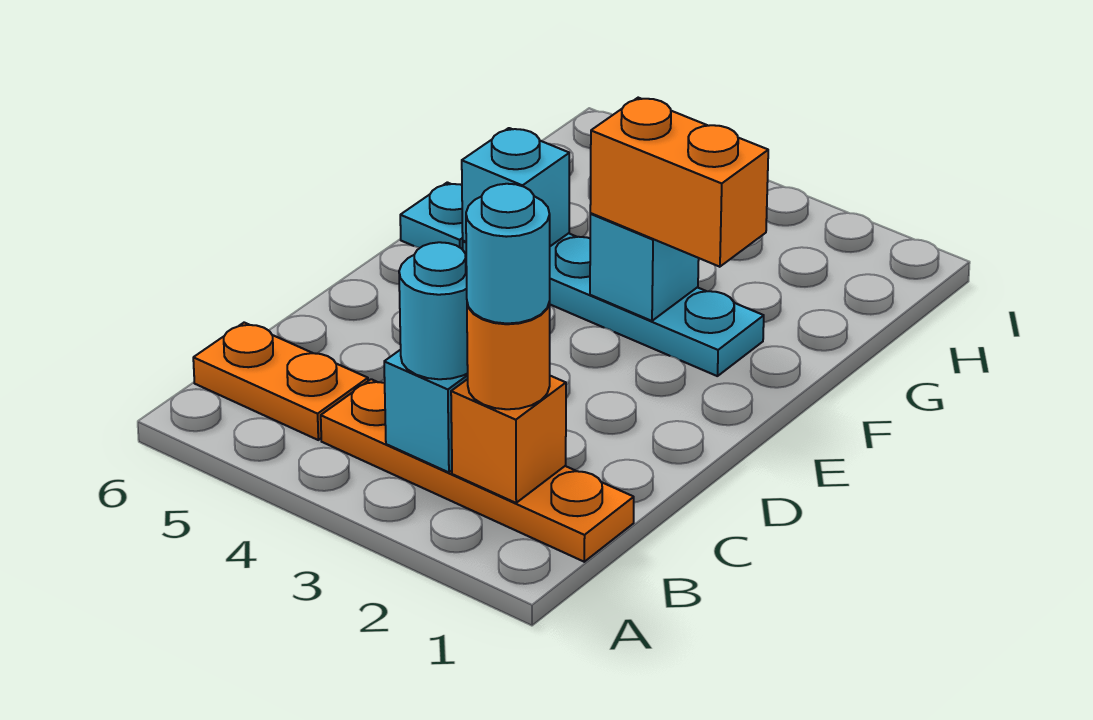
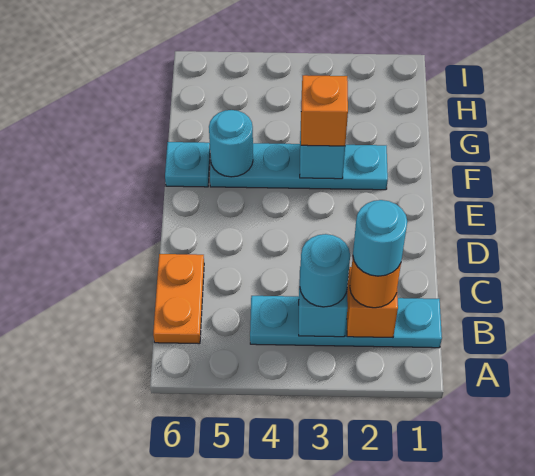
orange plate B1:B4 level 1 -> cyan plate B1:B4 level 1
orange plate B5:B6 level 1 -> orange plate B6:C6 level 1
orange brick F2:F3 level 3 -> orange brick F3 level 3
cyan brick F5 level 2 -> cyan round brick F5 level 2

